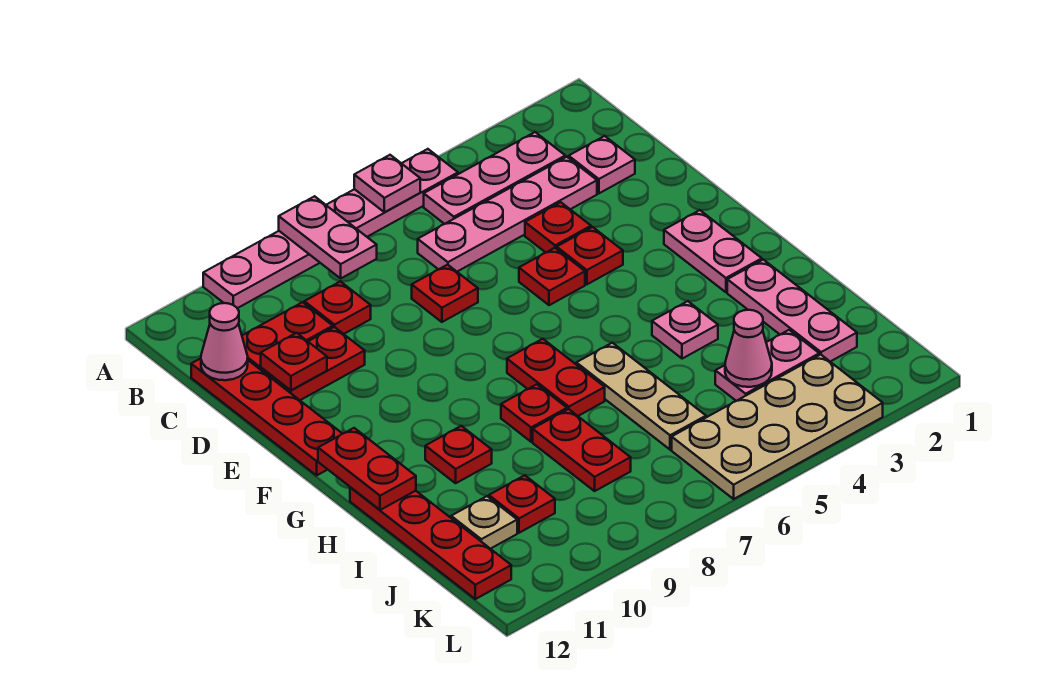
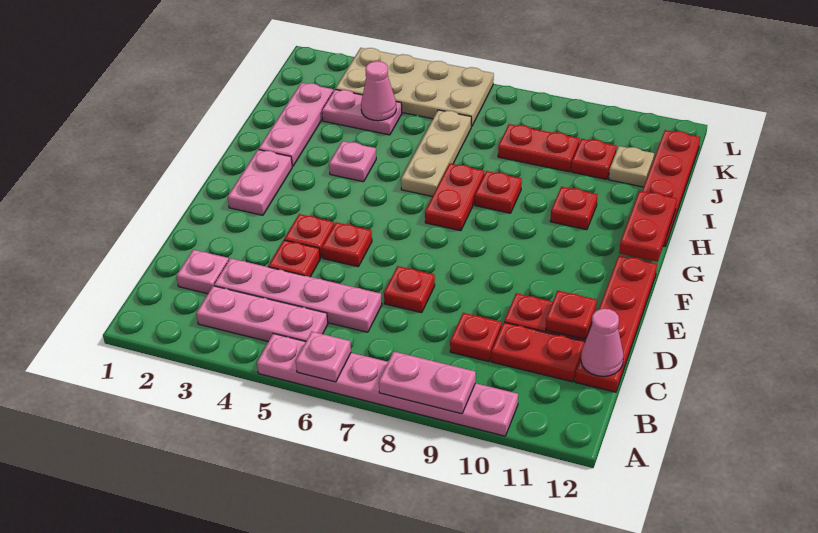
pink plate A8:B8 level 2 -> pink plate A8:A9 level 2
red plate I8:J8 level 1 -> red plate J8:J9 level 1

